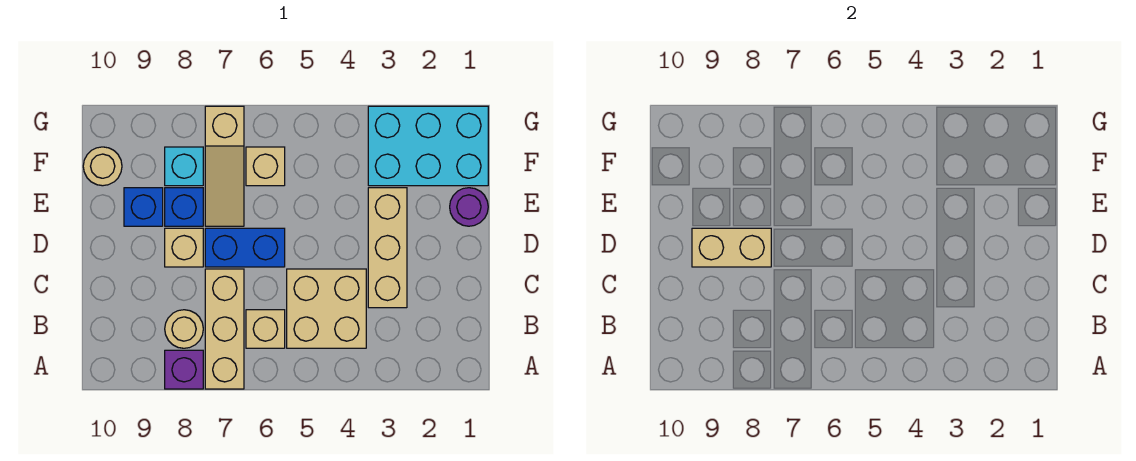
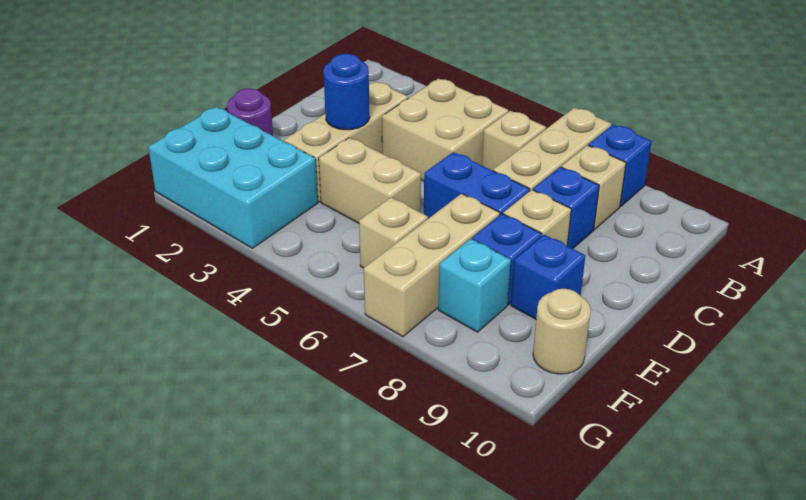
purple brick A8 level 1 -> blue brick A8 level 1
tan round brick B8 level 1 -> tan brick B8 level 1
none -> blue brick C8 level 1
none -> blue round brick D3 level 2
tan brick D8:D9 level 2 -> tan brick E4:E5 level 1
tan slope E7:G7 level 1 top G -> tan brick E7:G7 level 1

